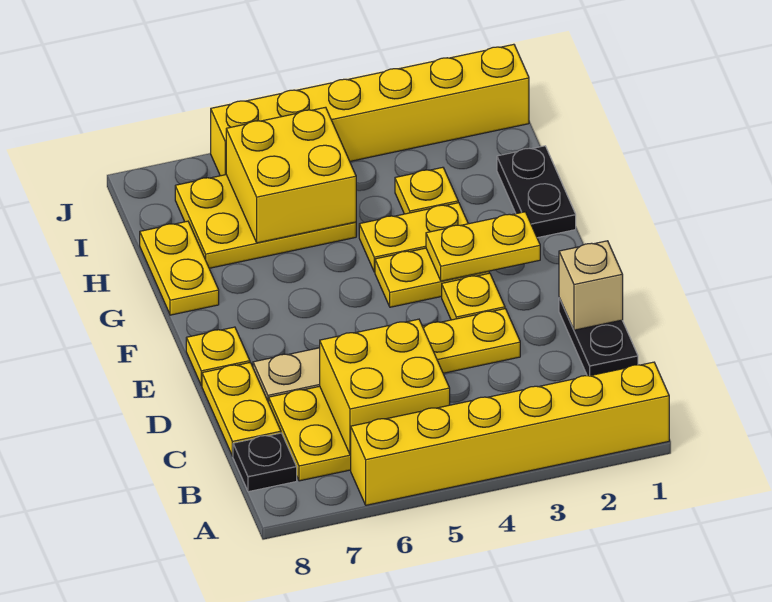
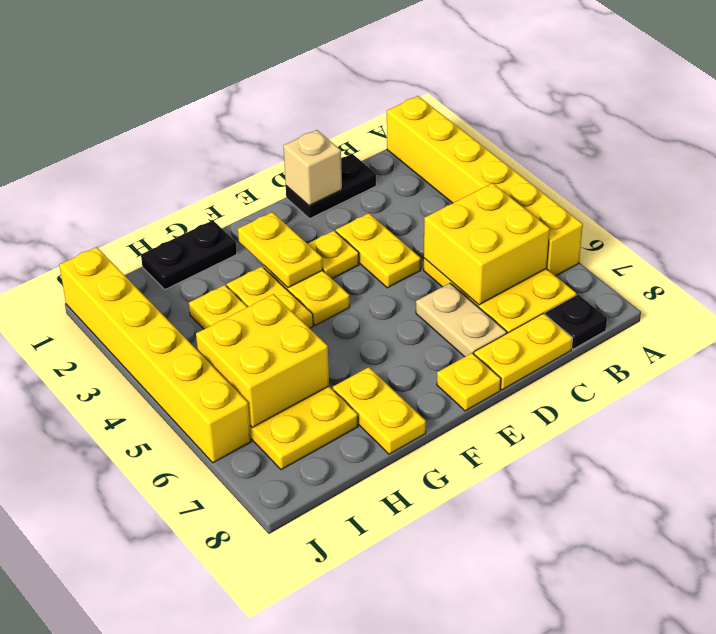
yellow plate G8:H8 level 1 -> yellow plate G7:G8 level 1

